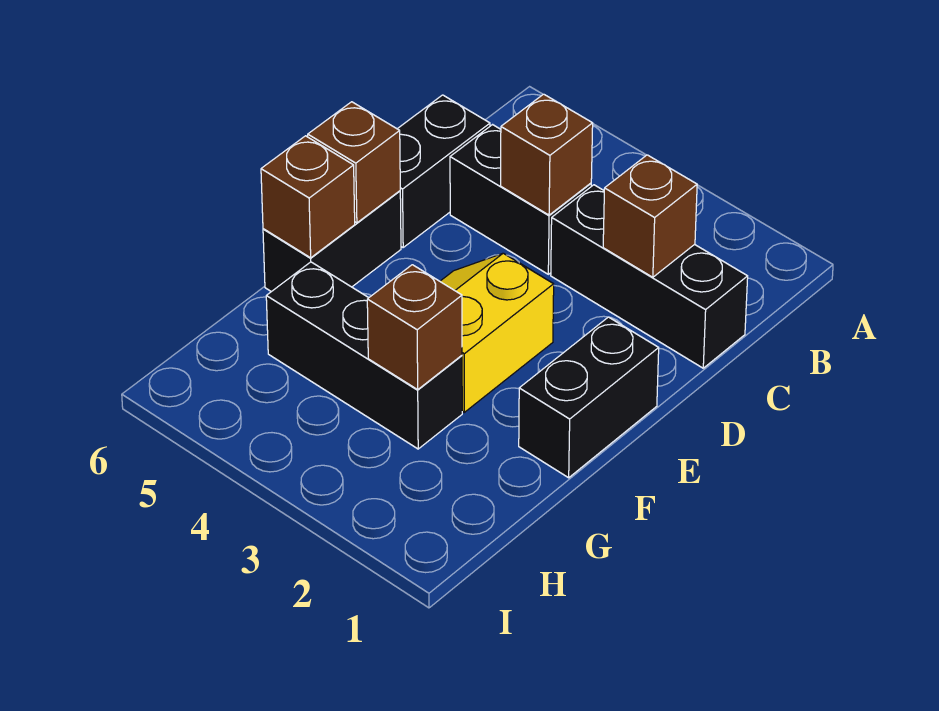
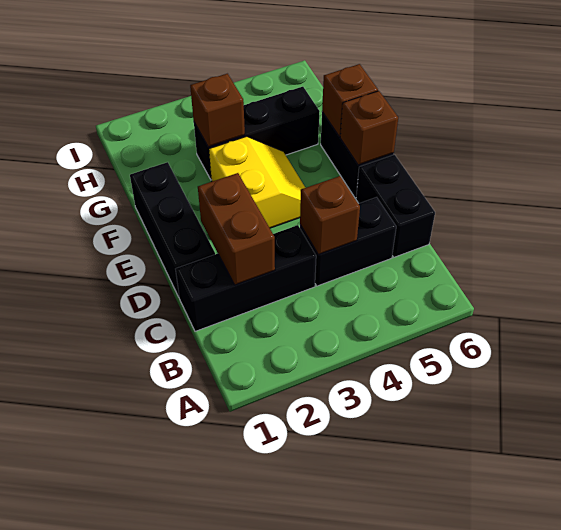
brown brick C2 level 2 -> brown brick C2:D2 level 2
black brick E1:F1 level 1 -> black brick D1:F1 level 1

